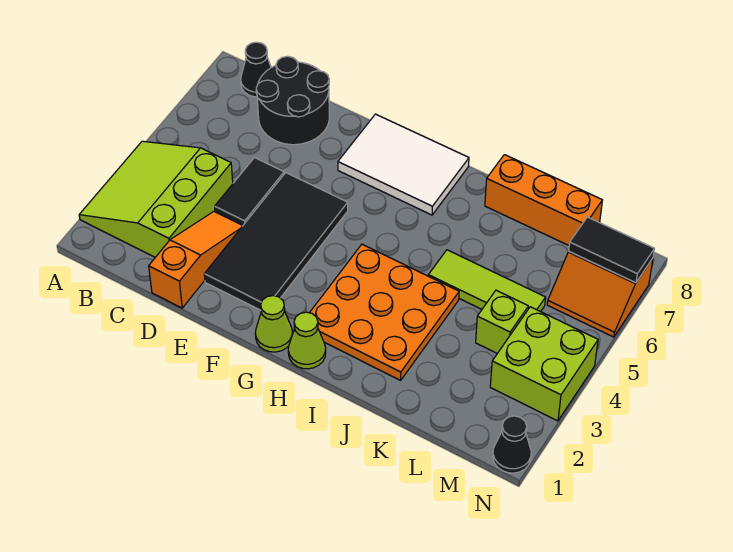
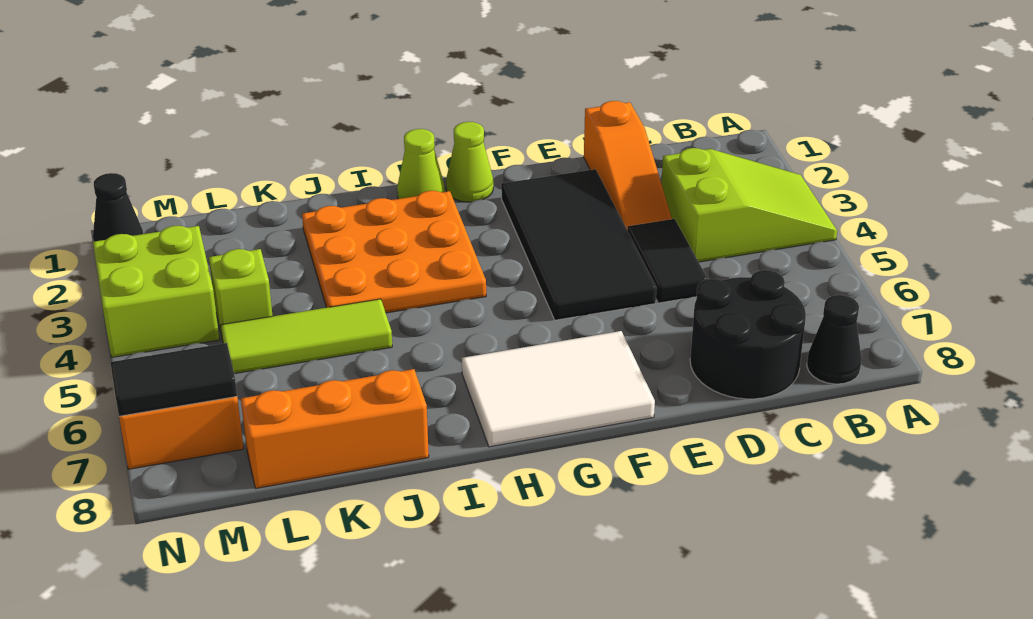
lime slope A2:C4 level 1 top C -> lime slope A3:C4 level 1 top C

